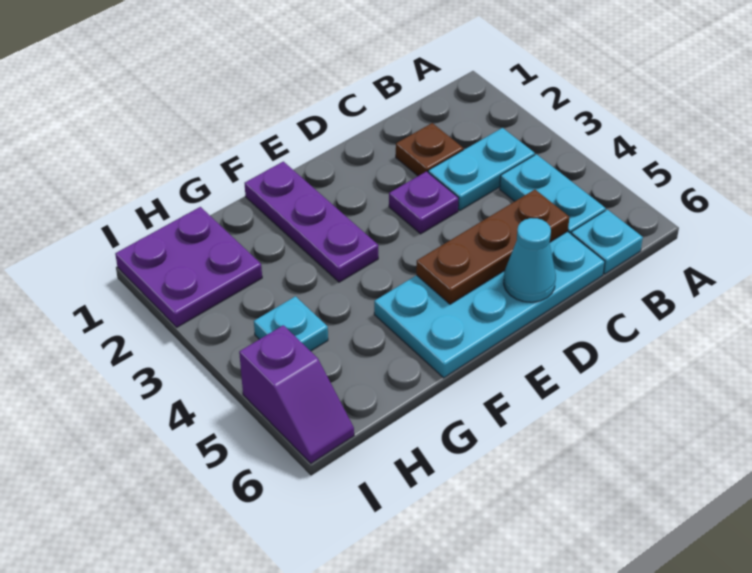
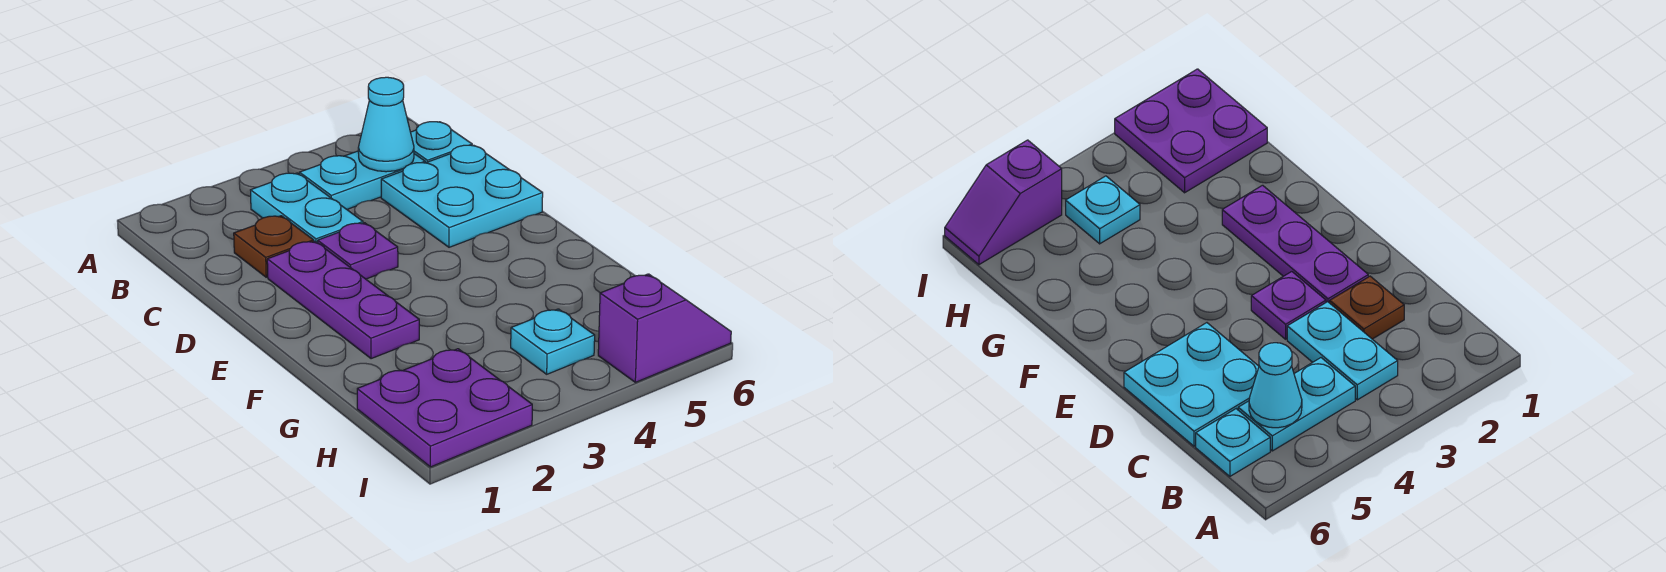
cyan plate C5:F6 level 1 -> cyan plate C5:D6 level 1
brown plate C5:E5 level 2 -> none
cyan cone D6 level 2 -> cyan cone B5 level 2
purple plate F1:F3 level 1 -> purple plate D2:F2 level 1

